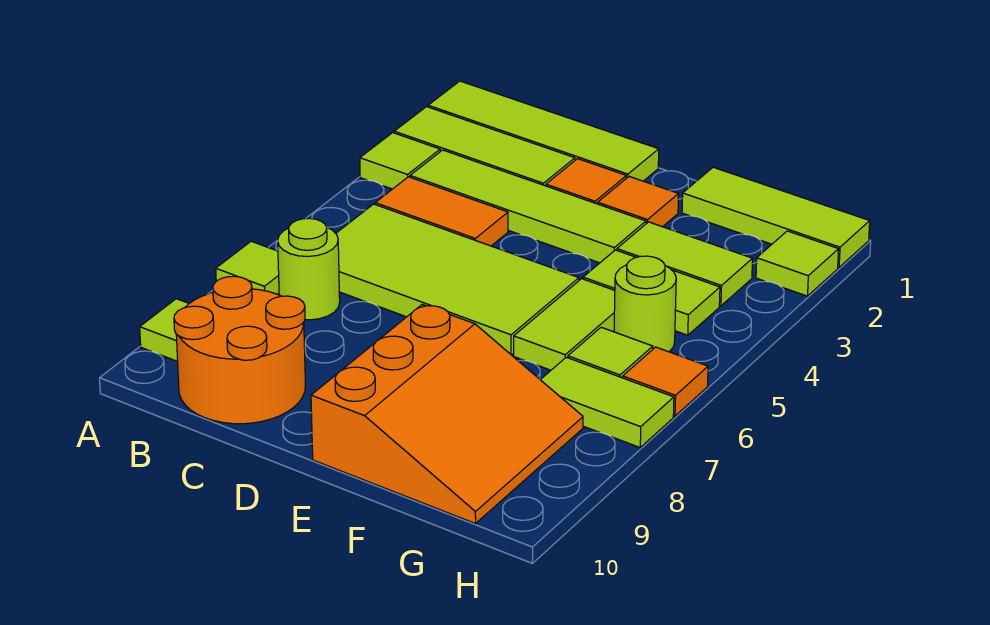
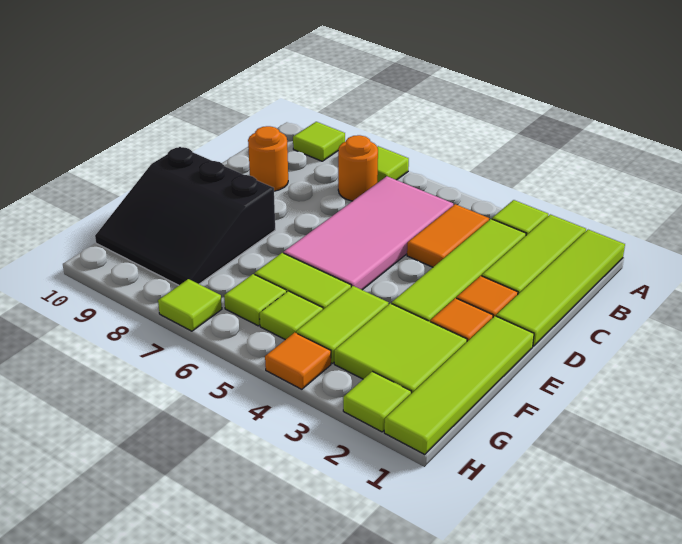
lime tile B5:E6 level 1 -> pink tile B5:E6 level 1
lime round brick B7 level 1 -> orange round brick B7 level 1
orange round brick B9:C10 level 1 -> orange round brick C9 level 1
orange slope E8:G10 level 1 top E -> black slope E8:G10 level 1 top E
lime tile F1:H1 level 1 -> lime tile E1:H1 level 1
lime tile F3:G3 level 1 -> lime tile F2:G3 level 1
lime round brick G5 level 1 -> lime tile G5 level 1
lime tile G7:H7 level 1 -> lime tile H7 level 1
orange tile H6 level 1 -> orange tile H4 level 1

